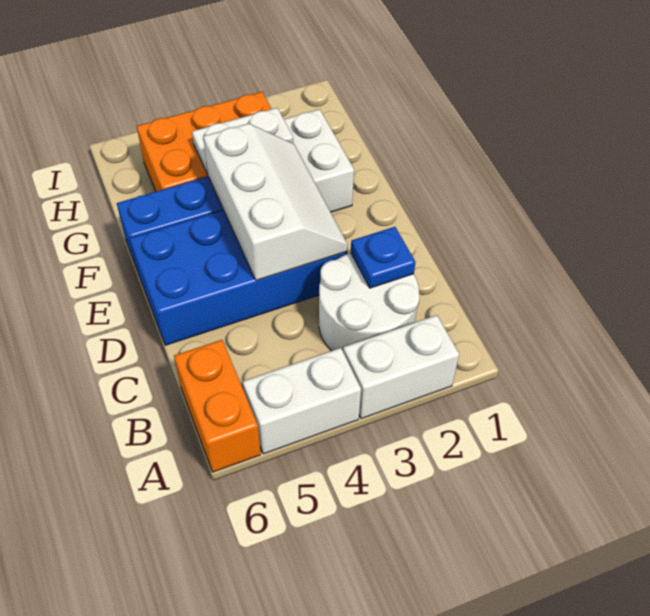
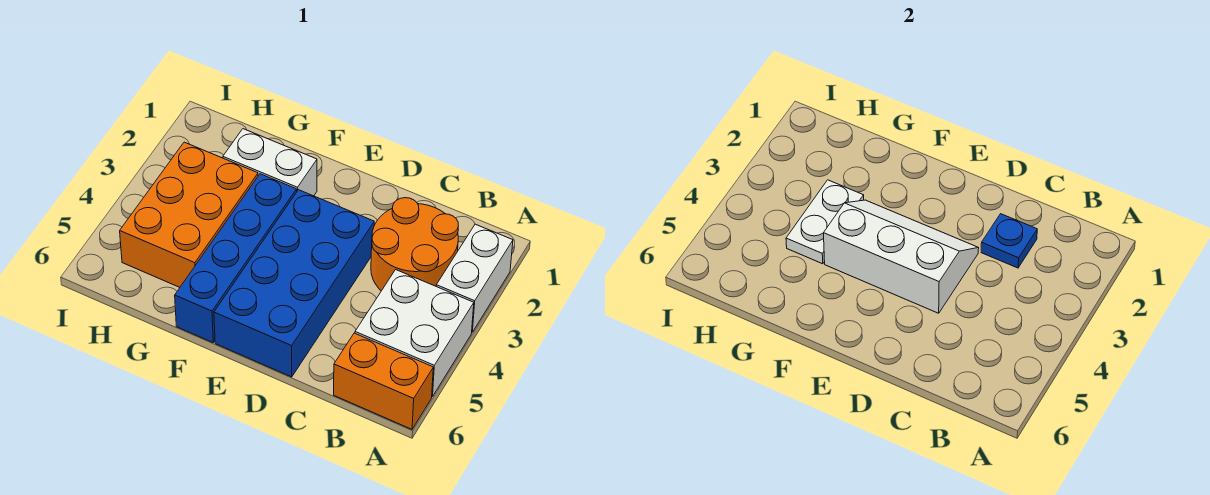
white brick A4:A5 level 1 -> white brick A4:B5 level 1
white round brick B2:C3 level 1 -> orange round brick B2:C3 level 1

